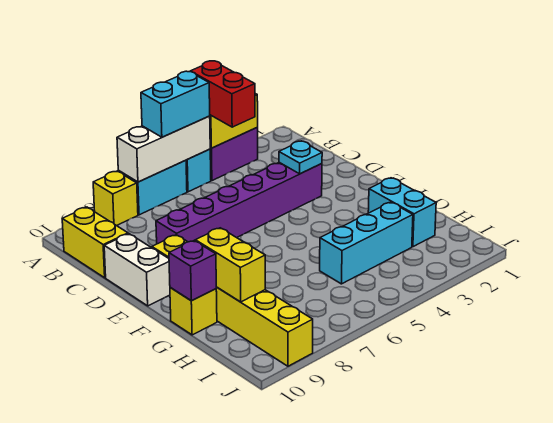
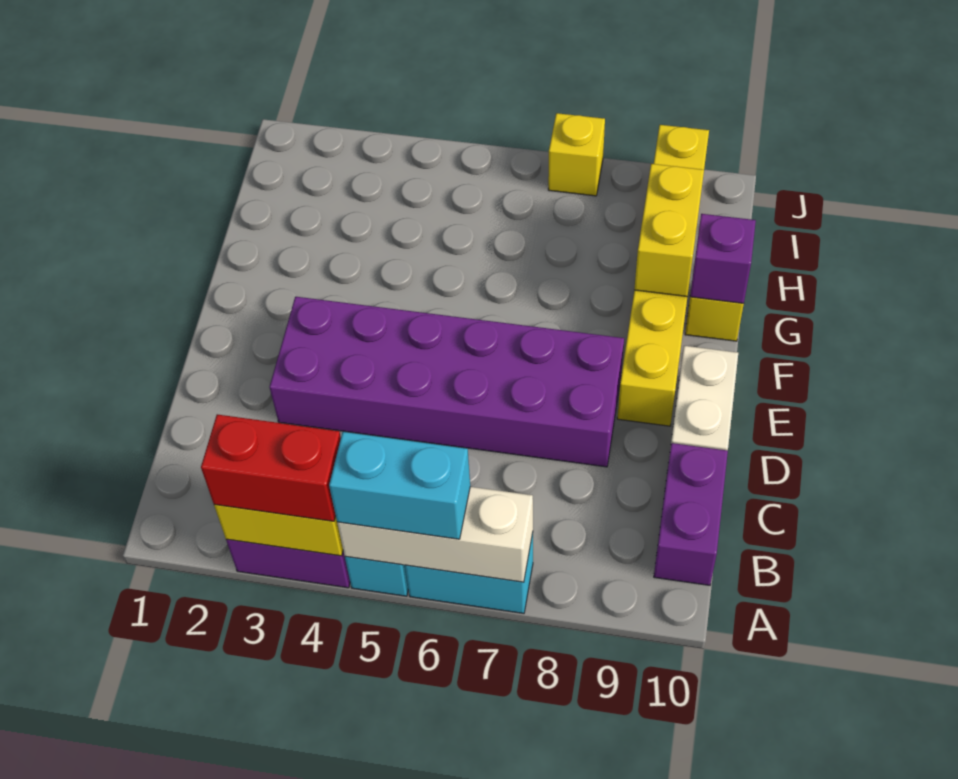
red brick A4:B4 level 3 -> red brick A3:A4 level 3
yellow brick A8 level 1 -> yellow brick J7 level 1
yellow brick B10:C10 level 1 -> purple brick B10:C10 level 1
purple brick D3:D8 level 1 -> purple brick D3:E8 level 1
cyan plate D3 level 2 -> none
cyan brick G2:H2 level 1 -> none
cyan brick H3:H5 level 1 -> none

